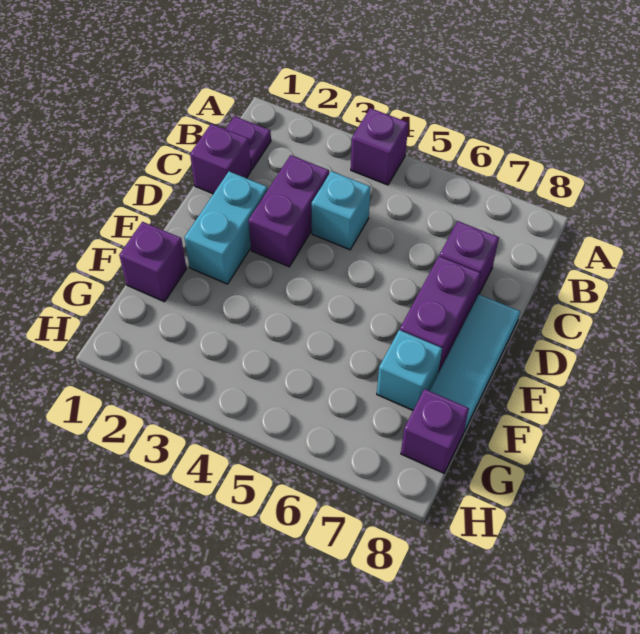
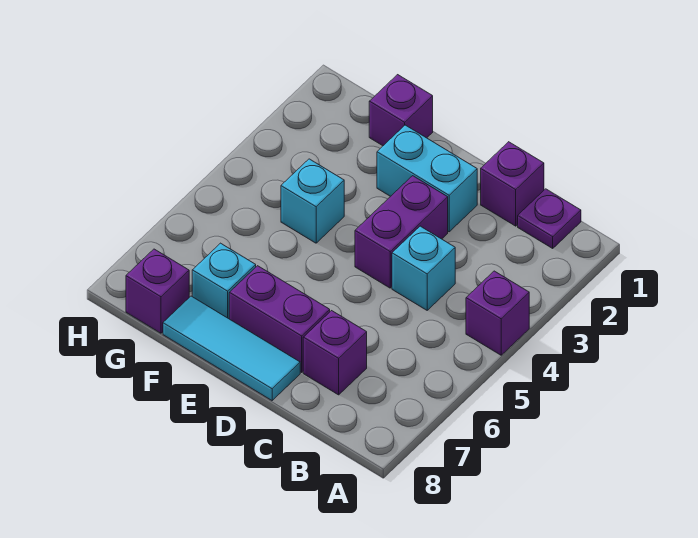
purple brick C3:D3 level 1 -> purple brick D3:D4 level 1
none -> cyan brick F4 level 1

